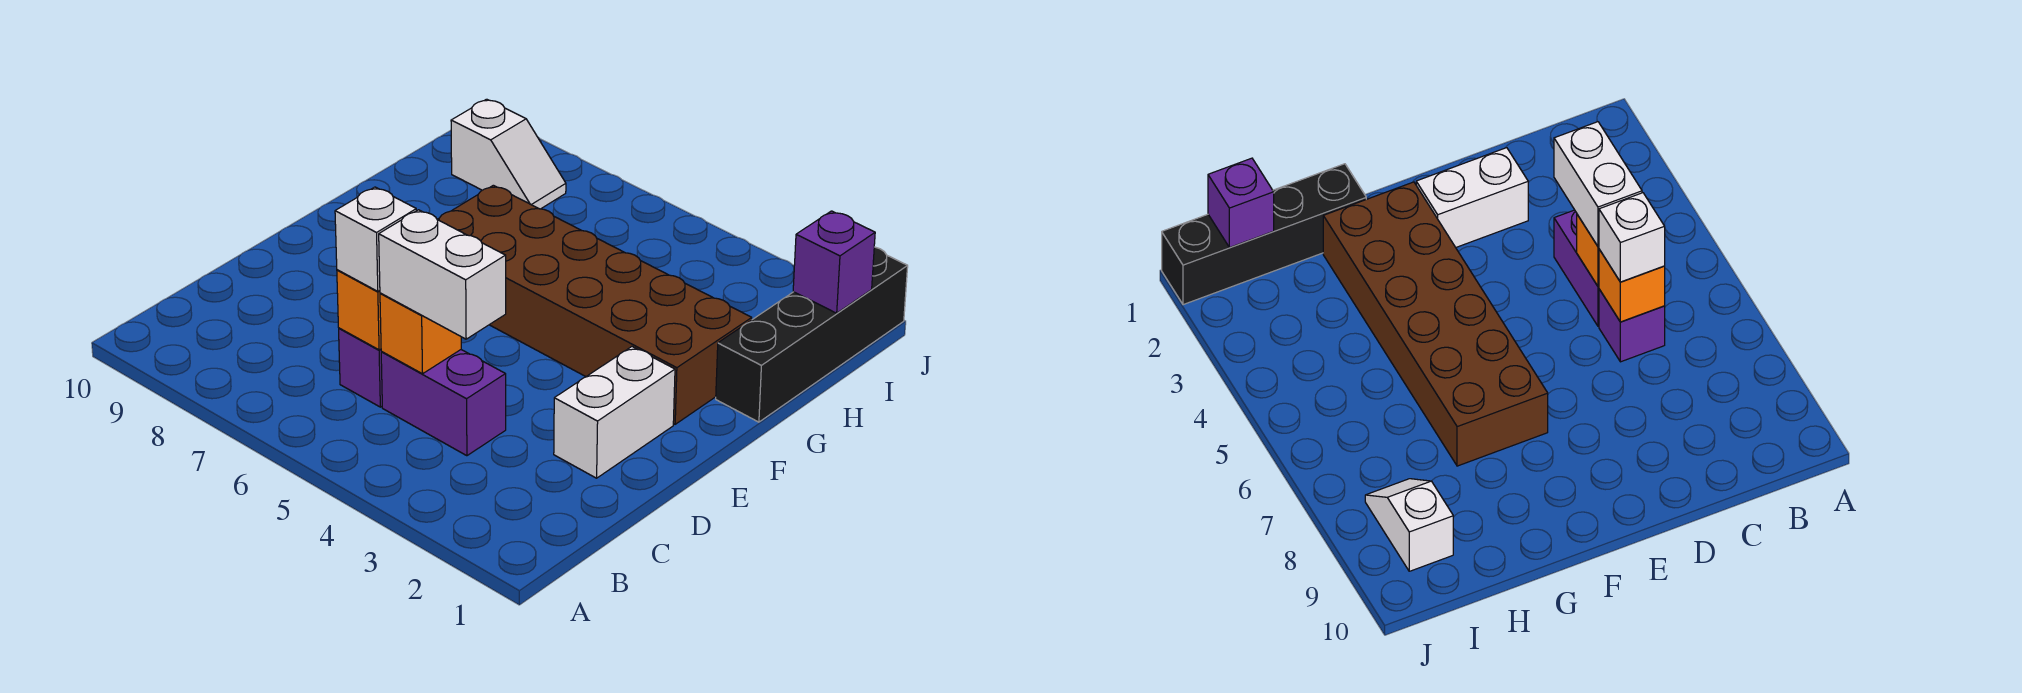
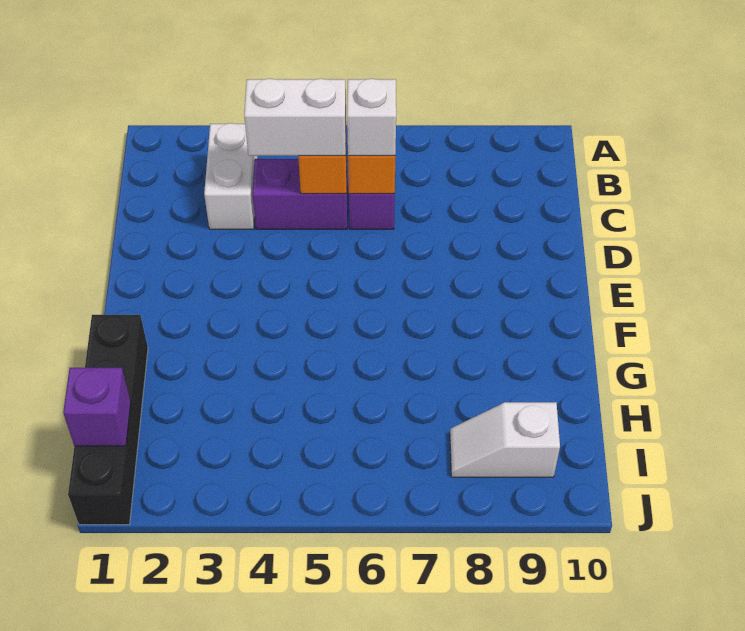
white brick D2:E2 level 1 -> white brick B3:C3 level 1
brown brick F2:G7 level 1 -> none

